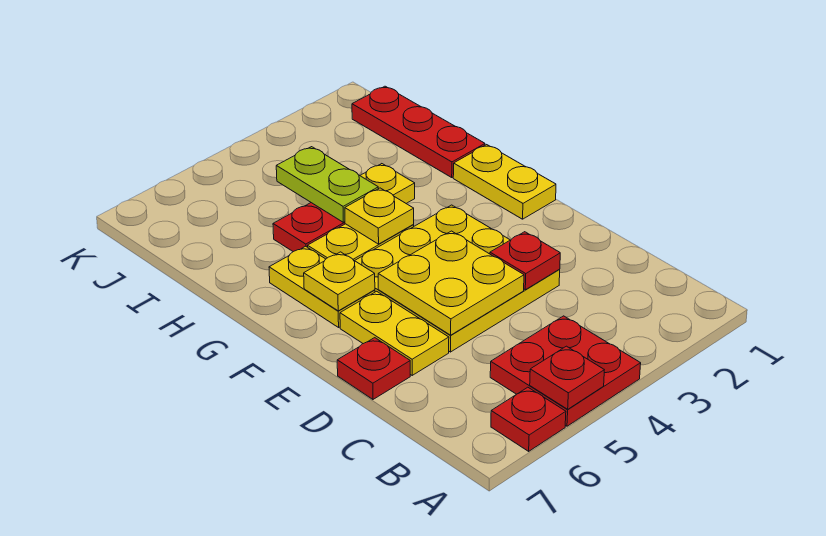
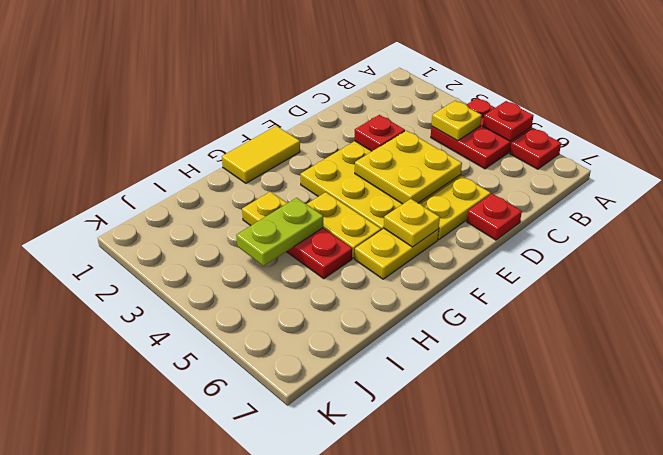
yellow plate F1:G1 level 1 -> yellow tile F1:G1 level 1
yellow plate G4 level 2 -> yellow plate B4 level 2
red plate H1:J1 level 1 -> none

